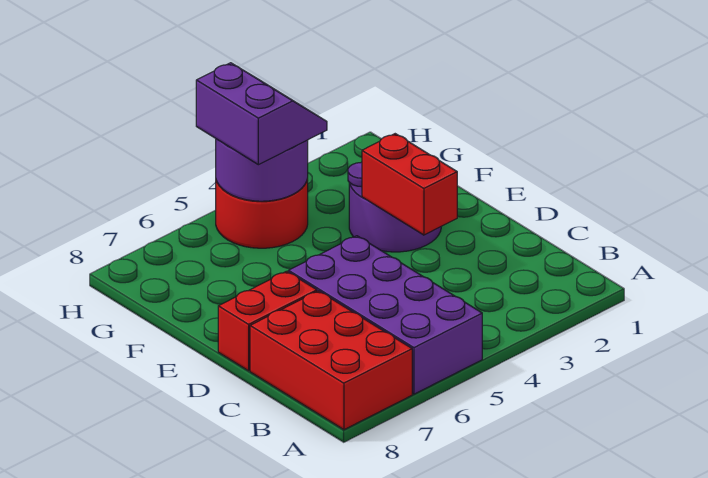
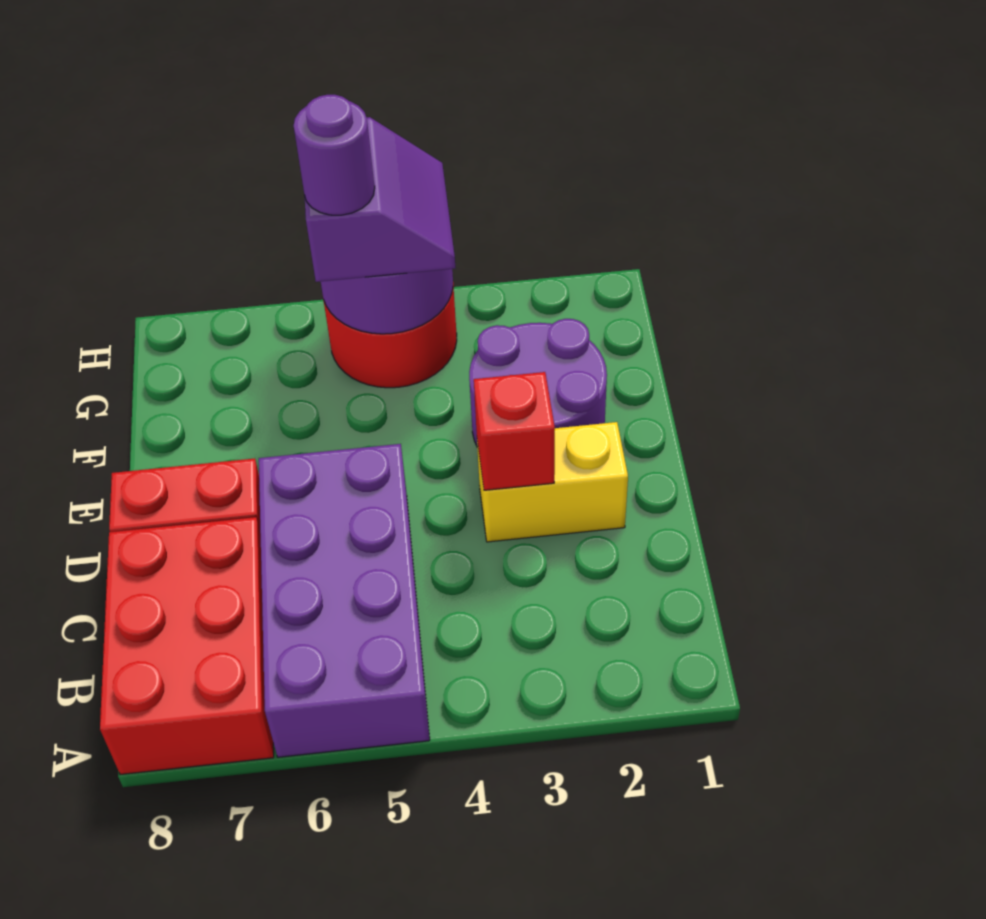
none -> yellow brick D2:D3 level 1
red brick D3:E3 level 2 -> red brick D3 level 2
none -> purple round brick G5 level 4

